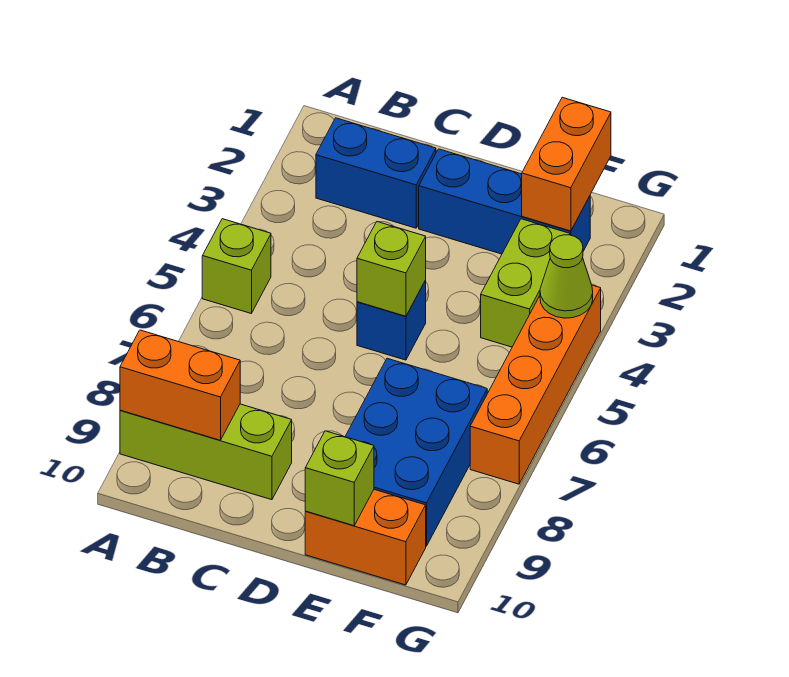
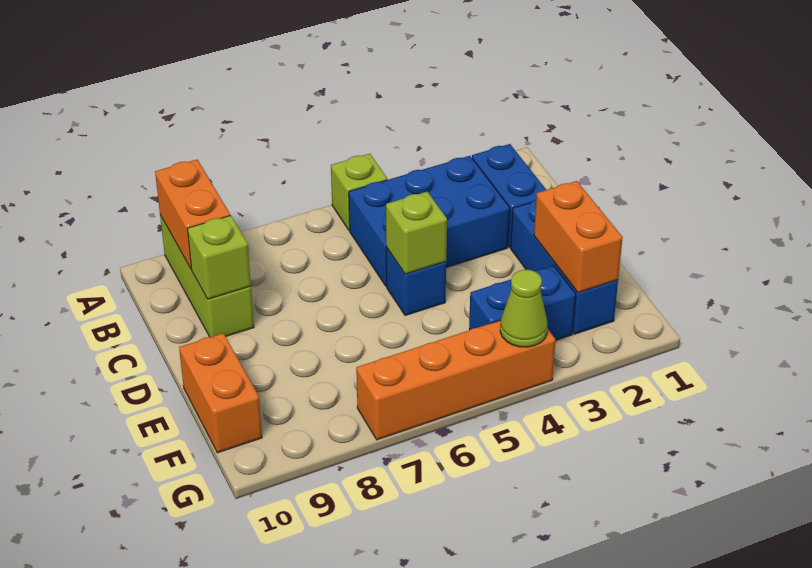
blue brick E7:F9 level 1 -> blue brick B3:C5 level 1
lime brick E10 level 2 -> lime brick C9 level 2
orange brick F1:F2 level 2 -> orange brick E2:F2 level 2
lime brick F3:F4 level 1 -> blue brick F3:F4 level 1

